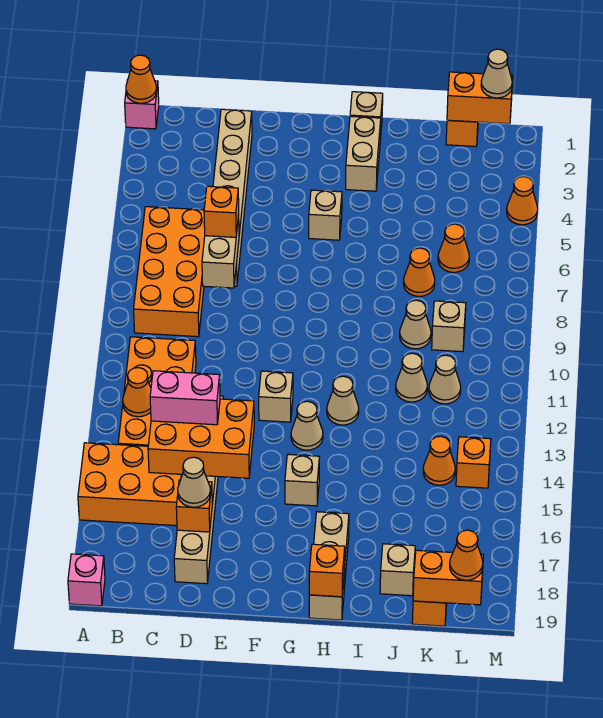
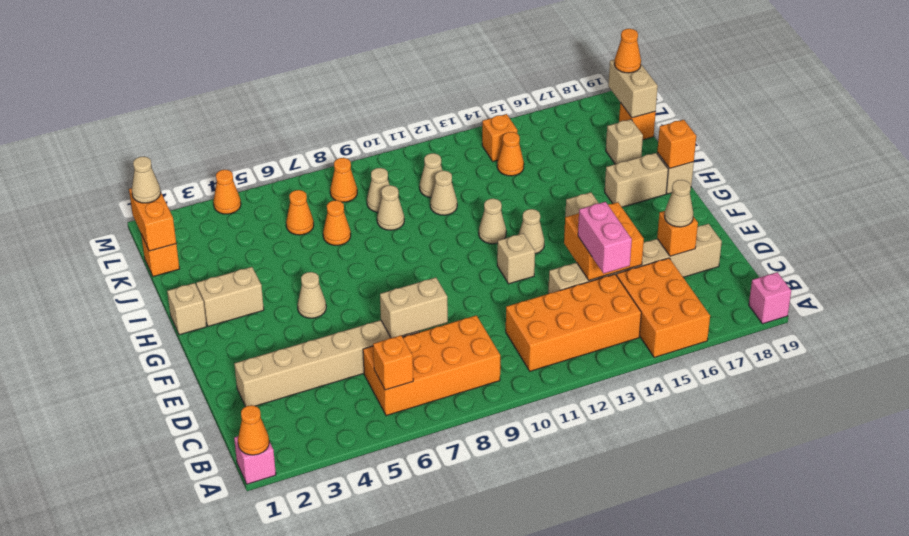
orange cone B13 level 2 -> orange cone L8 level 1
orange brick C14:E15 level 2 -> orange brick D14:E15 level 2
orange brick D7 level 3 -> orange brick B6 level 2
tan brick G5 level 1 -> tan cone G5 level 1
tan brick K9 level 1 -> tan cone K9 level 1
orange brick K19:L19 level 2 -> tan brick K19:L19 level 2

